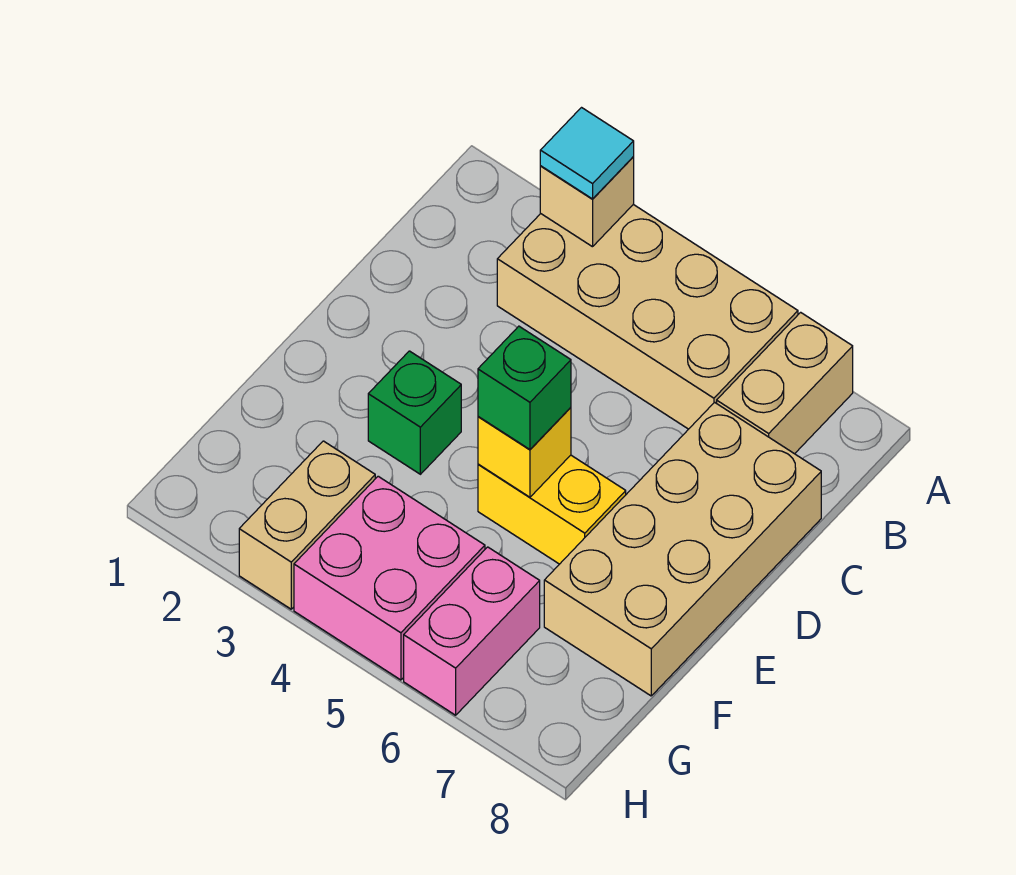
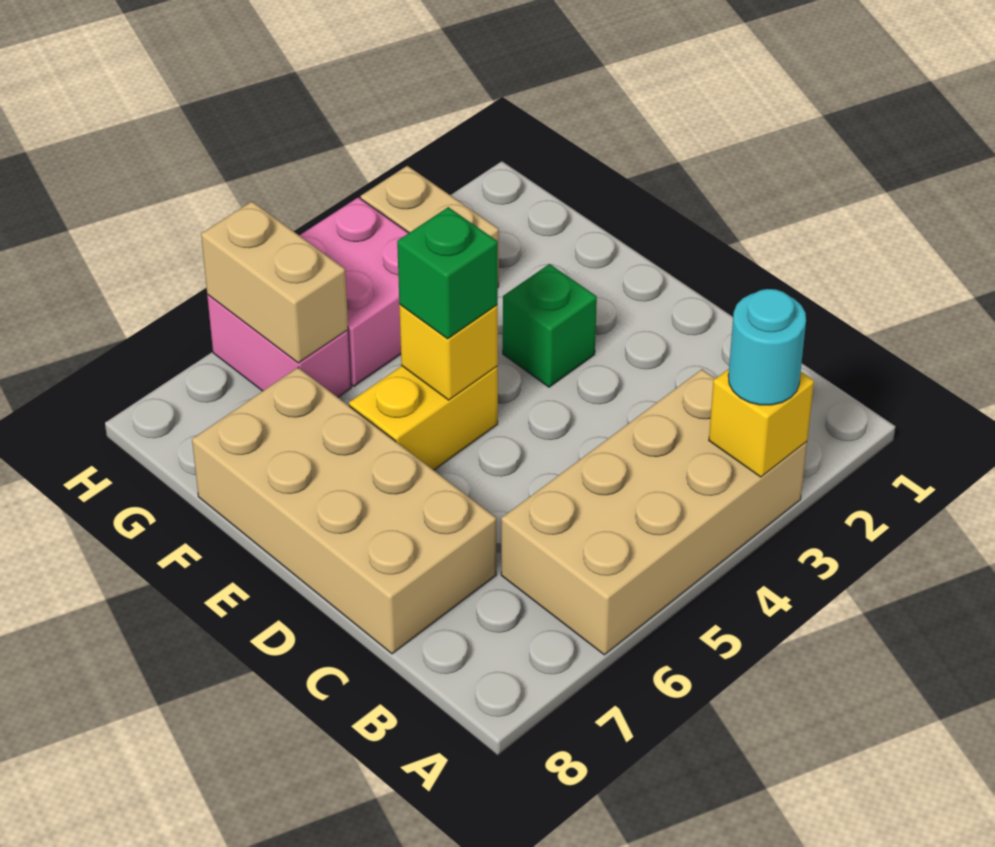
tan brick A3 level 2 -> yellow brick A3 level 2
cyan tile A3 level 3 -> cyan round brick A3 level 3
tan brick A7:B7 level 1 -> tan brick G6:H6 level 2

